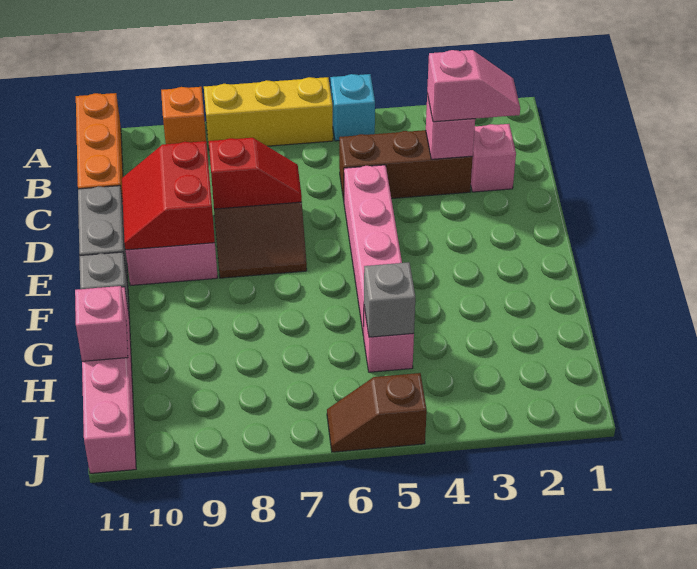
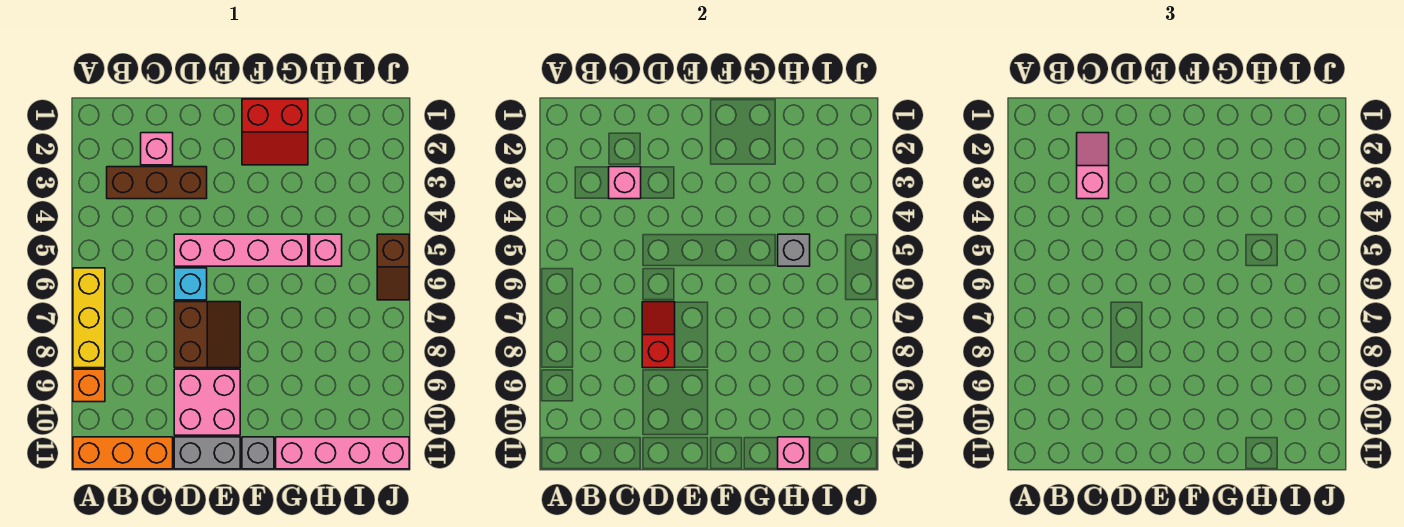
cyan brick A5 level 1 -> cyan brick D6 level 1
brown brick C3:C5 level 1 -> brown brick B3:D3 level 1
red slope D9:E10 level 2 top 9 -> red slope F1:G2 level 1 top 1

